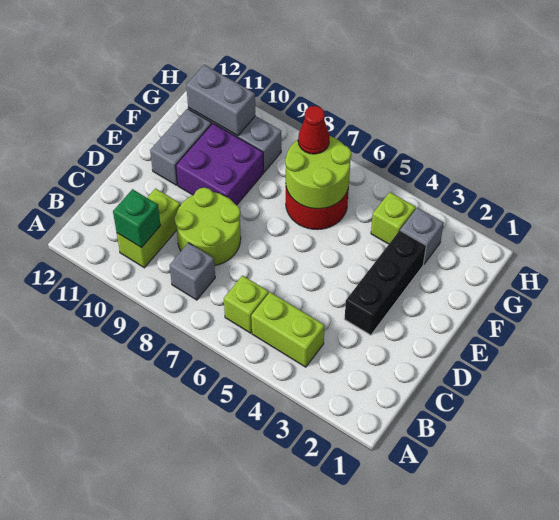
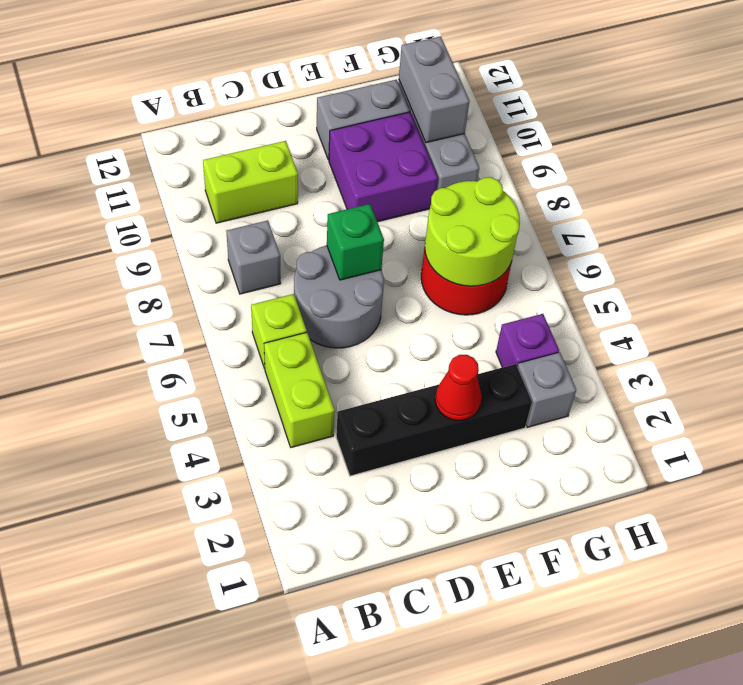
green brick B10 level 2 -> green brick D7 level 2
none -> grey round brick C6:D7 level 1
lime round brick C8:D9 level 1 -> none
black brick D3:F3 level 1 -> black brick C3:F3 level 1
lime brick G4 level 1 -> purple brick G4 level 1
red cone G7 level 3 -> red cone E3 level 2

